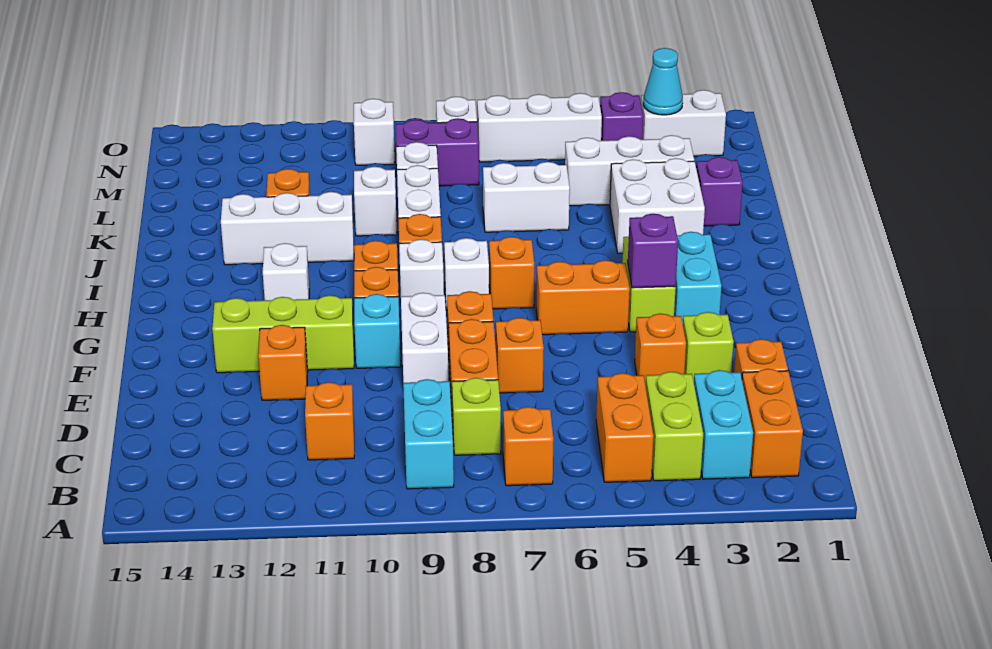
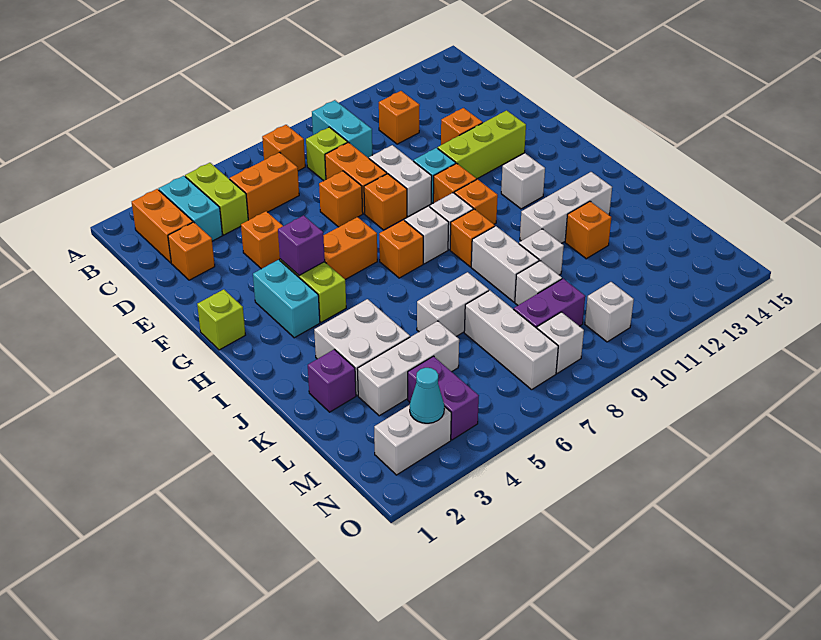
orange brick B5:C5 level 1 -> orange brick C5:C6 level 1
lime brick E3 level 1 -> lime brick G1 level 1
purple brick N4 level 1 -> purple brick M4:N4 level 1
white brick N5:N7 level 1 -> white brick L7:N7 level 1

